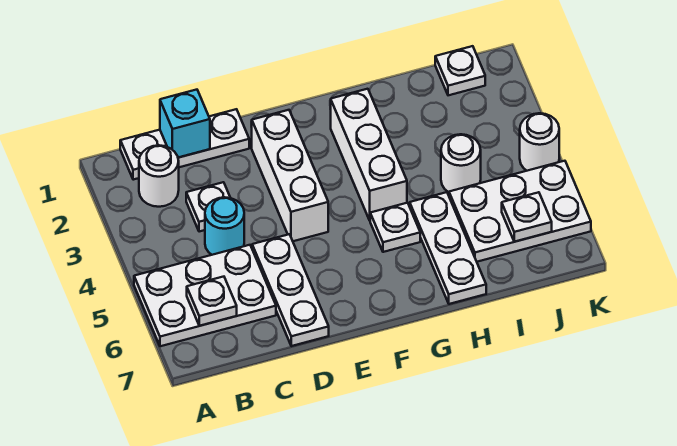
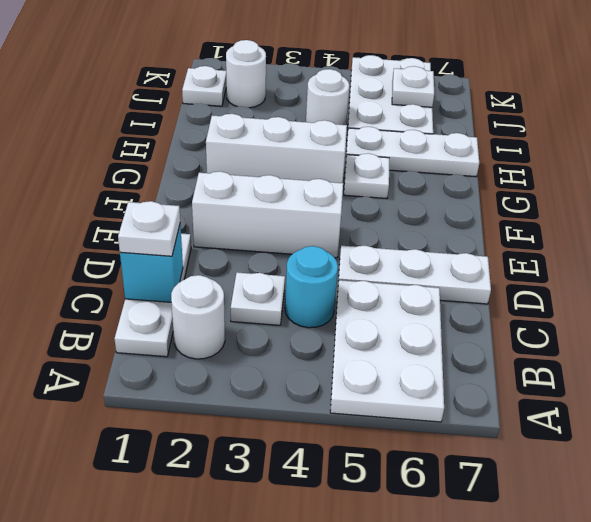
white plate B6 level 2 -> white plate C1 level 3
white round brick K4 level 1 -> white round brick J2 level 1

